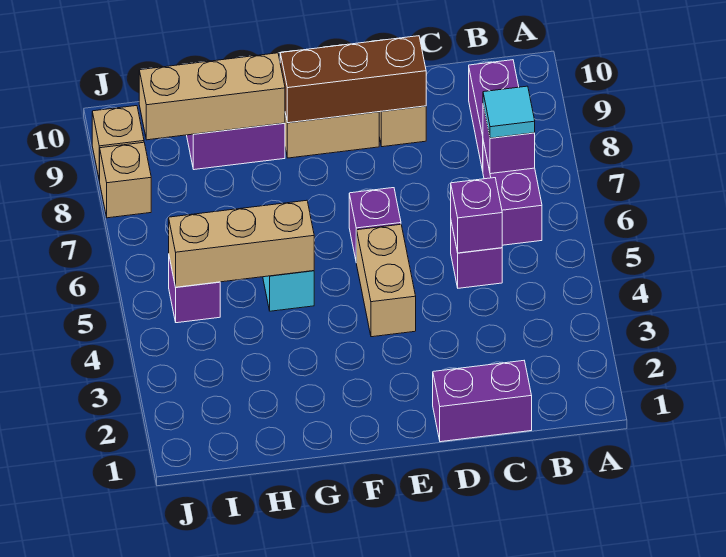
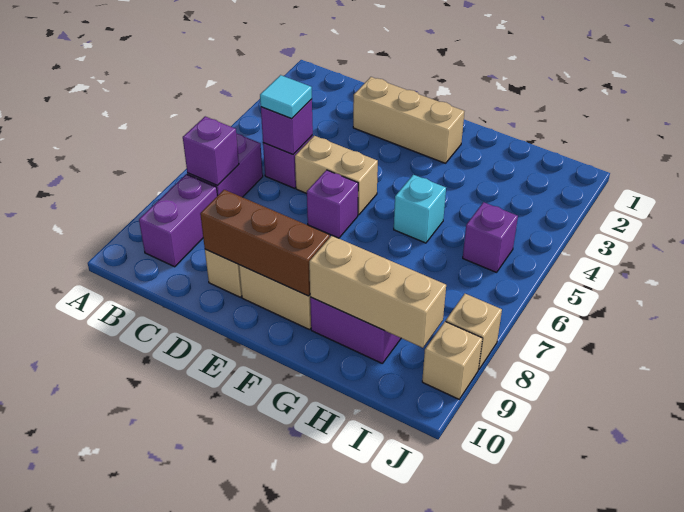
cyan tile B7 level 3 -> cyan tile C5 level 3
purple brick C1:D1 level 1 -> none
tan brick E4:E5 level 1 -> tan brick D5:E5 level 1
tan brick G5:I5 level 2 -> tan brick D2:F2 level 1

